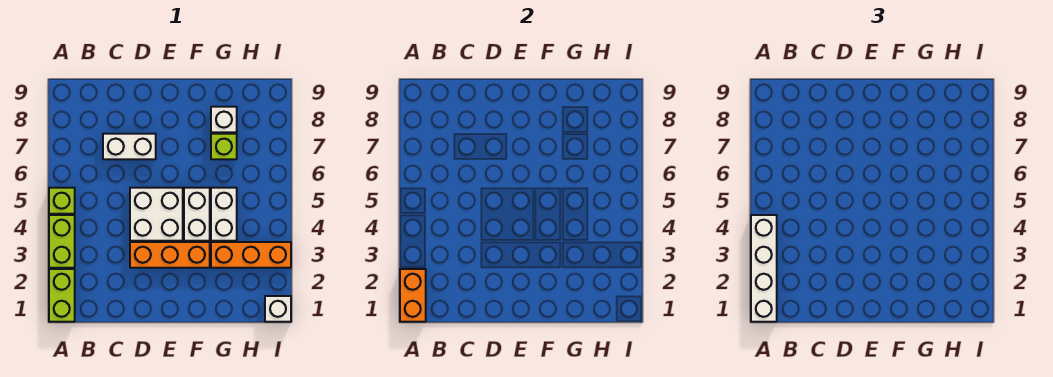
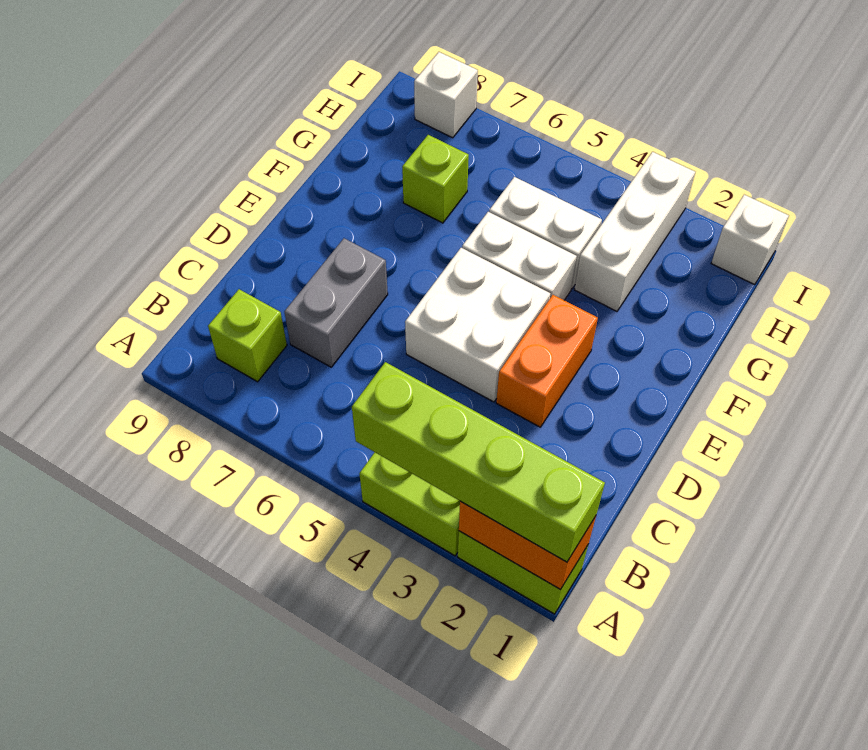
white brick A1:A4 level 3 -> lime brick A1:A4 level 3
lime brick A5 level 1 -> lime brick B8 level 1
white brick C7:D7 level 1 -> grey brick C7:D7 level 1
orange brick D3:F3 level 1 -> orange brick D3:E3 level 1
orange brick G3:I3 level 1 -> white brick G3:I3 level 1
white brick G8 level 1 -> white brick I8 level 1

